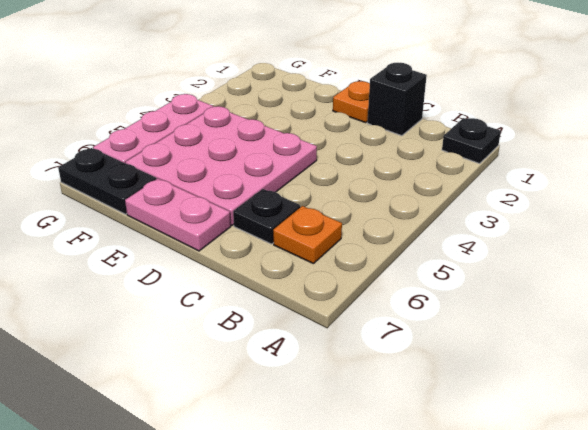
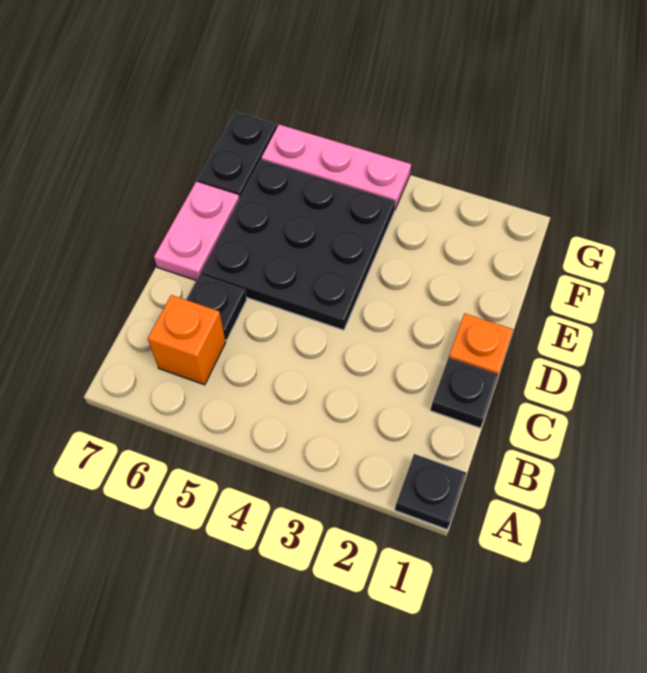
orange plate B6 level 1 -> orange brick B6 level 1
black brick C1 level 1 -> black plate C1 level 1
pink plate D4:F6 level 1 -> black plate D4:F6 level 1

